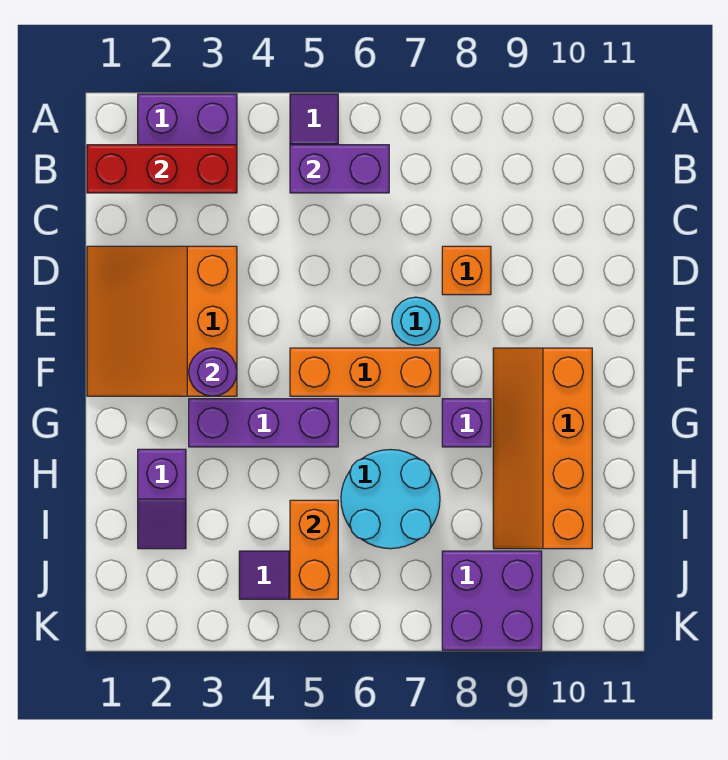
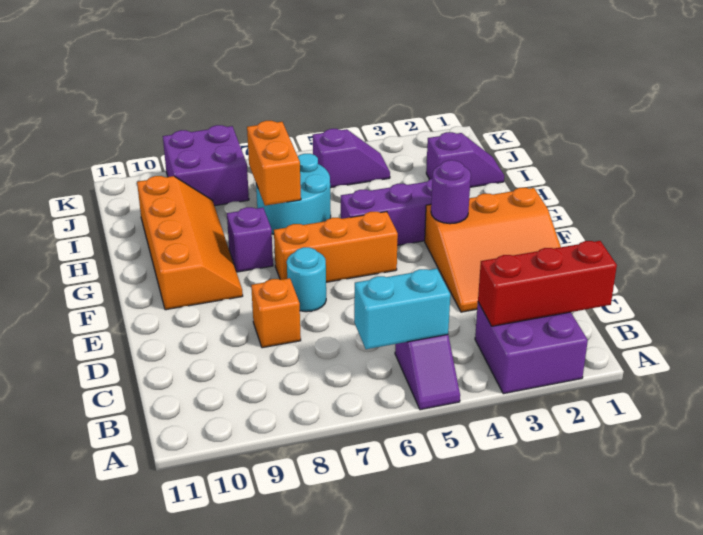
purple brick B5:B6 level 2 -> cyan brick B5:B6 level 2
orange slope D1:F3 level 1 top 3 -> orange slope D1:F3 level 1 top F
purple slope H2:I2 level 1 top H -> purple slope I1:I2 level 1 top 2
orange brick I5:J5 level 2 -> orange brick H7:I7 level 2

